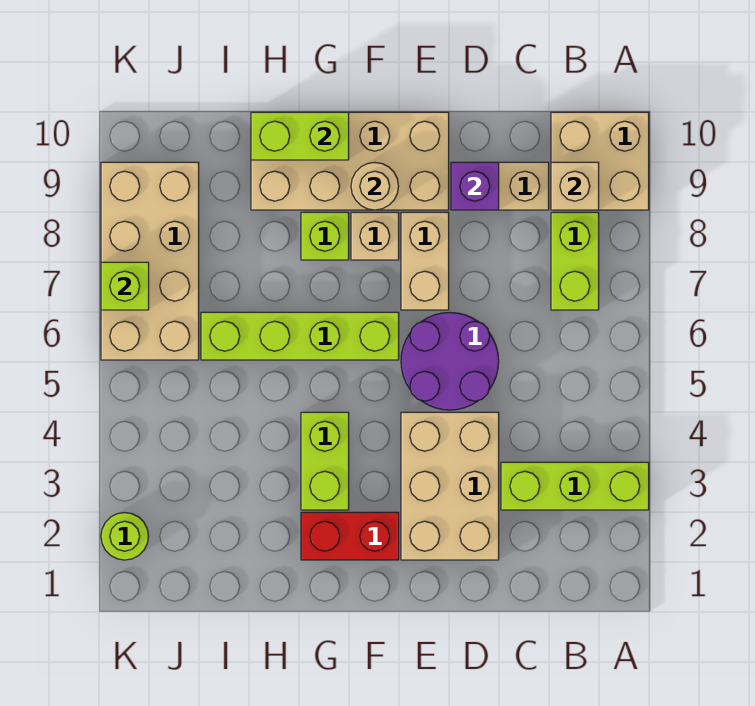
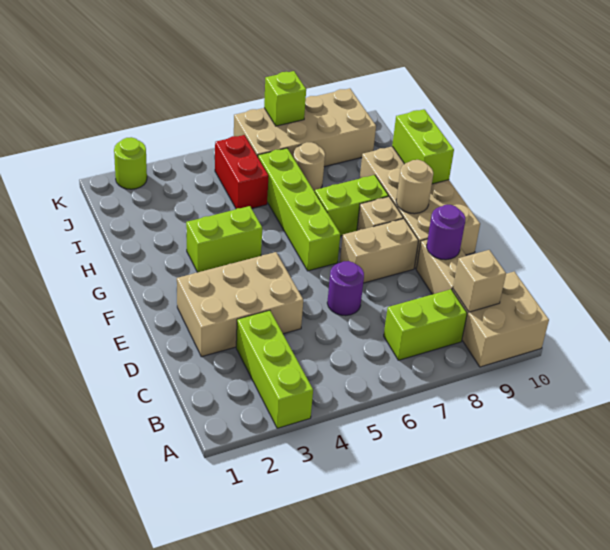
purple round brick D5:E6 level 1 -> purple round brick D6 level 1
purple brick D9 level 2 -> purple round brick D9 level 2
red brick F2:G2 level 1 -> red brick I5:J5 level 1
lime brick G8 level 1 -> lime brick G7:G8 level 1
none -> tan round brick I7 level 1

